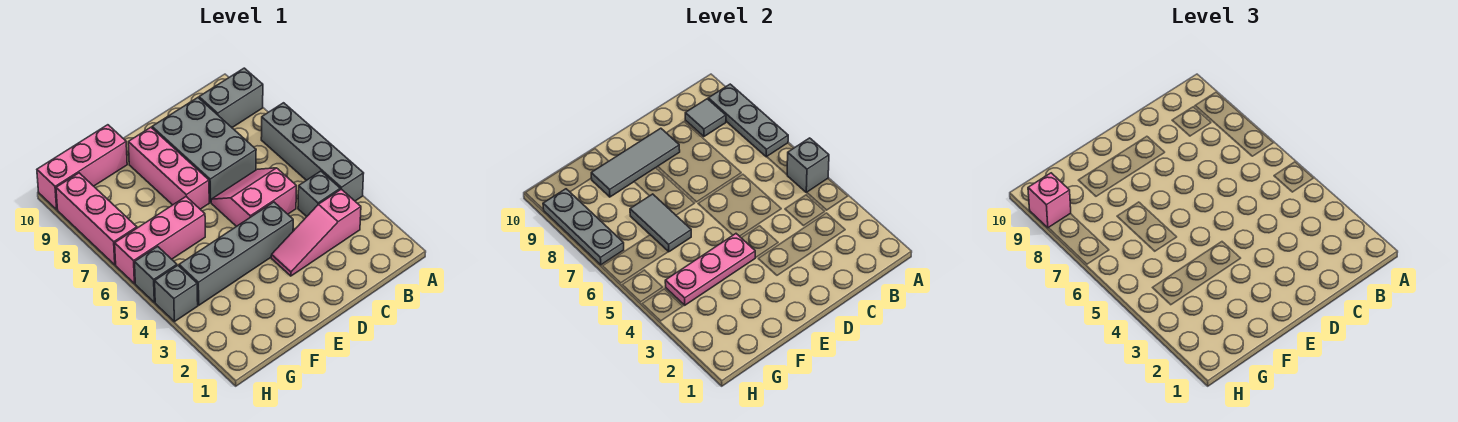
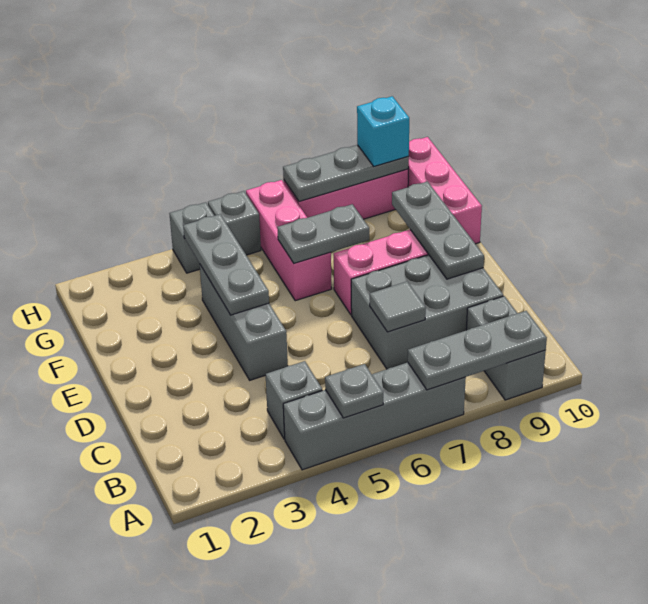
grey brick A5 level 2 -> grey plate A5 level 2
pink slope B3:D3 level 1 top B -> none
grey tile B9 level 2 -> grey tile C7 level 2
pink slope C5:D6 level 1 top 5 -> none
grey brick D4:G4 level 1 -> grey brick D4:F4 level 1
grey tile D9:F9 level 2 -> grey plate D9:F9 level 2
pink plate E4:G4 level 2 -> grey plate E4:G4 level 2
grey tile F6:F7 level 2 -> grey plate F6:F7 level 2
pink brick H9 level 3 -> cyan brick H9 level 3

